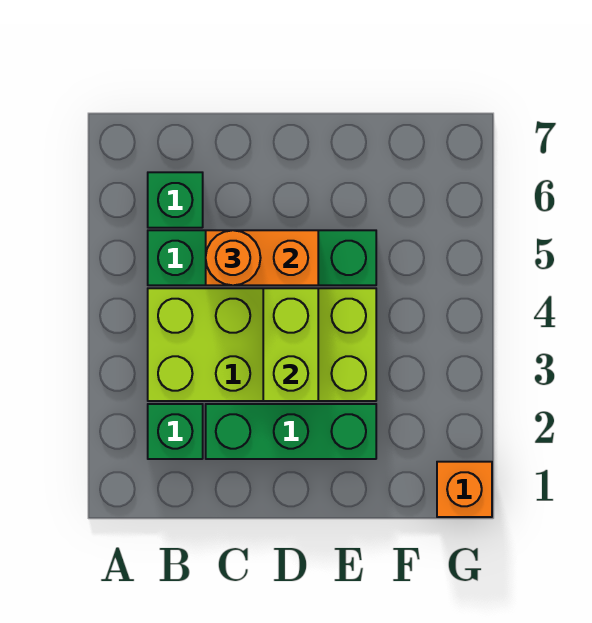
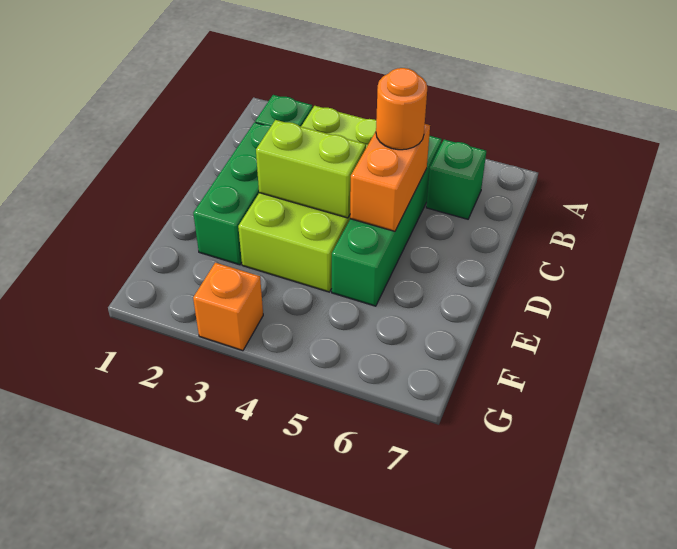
orange brick G1 level 1 -> orange brick G3 level 1

